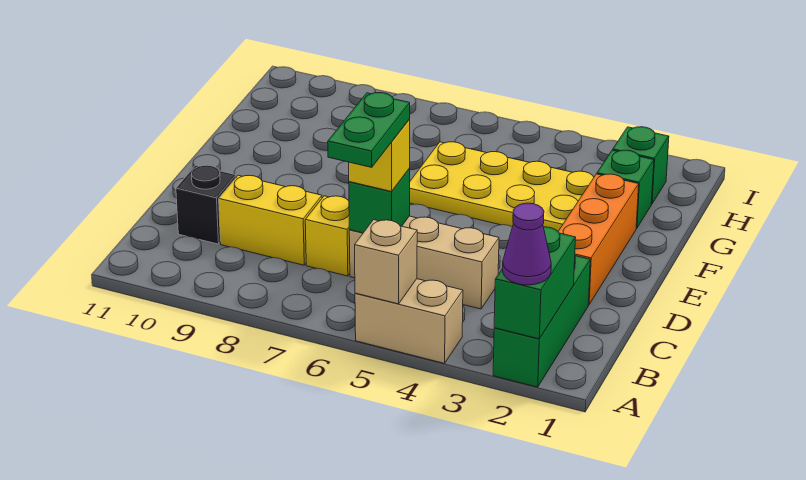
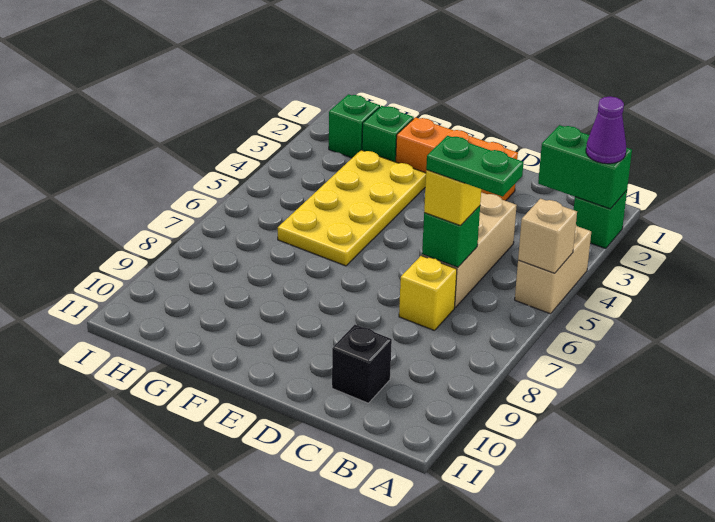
green brick A2:C2 level 1 -> green brick A2 level 1
yellow brick C8:C9 level 1 -> none

